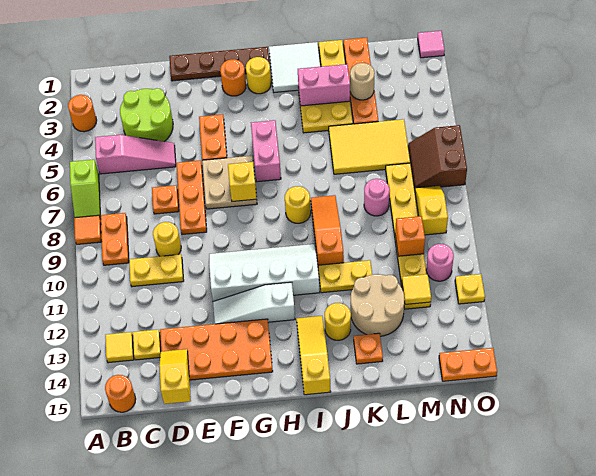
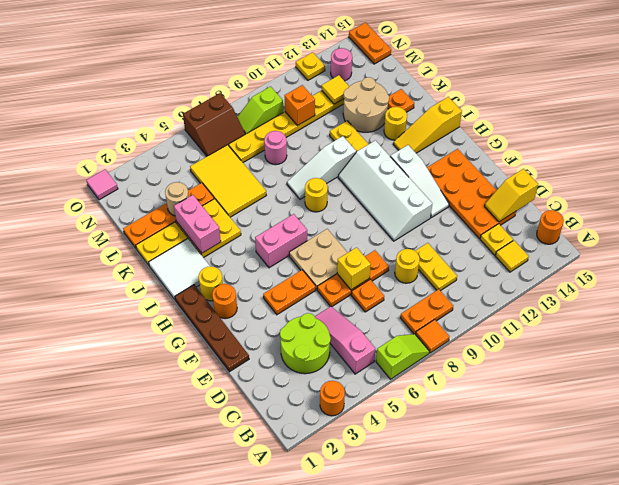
yellow brick G7 level 2 -> yellow brick E7 level 2
orange slope J8:J10 level 1 top 10 -> white slope J8:J10 level 1 top 10
yellow slope N8:N9 level 1 top 9 -> lime slope N8:N9 level 1 top 9
pink round brick N11 level 1 -> pink round brick N13 level 1

